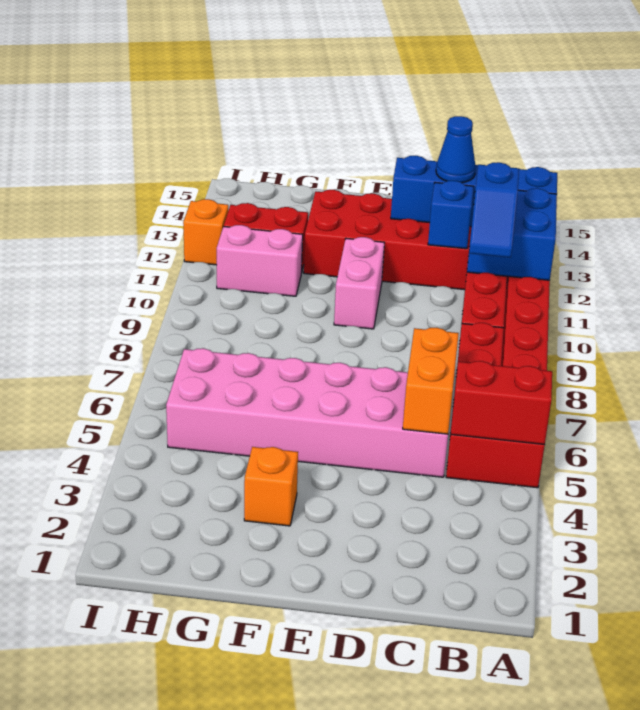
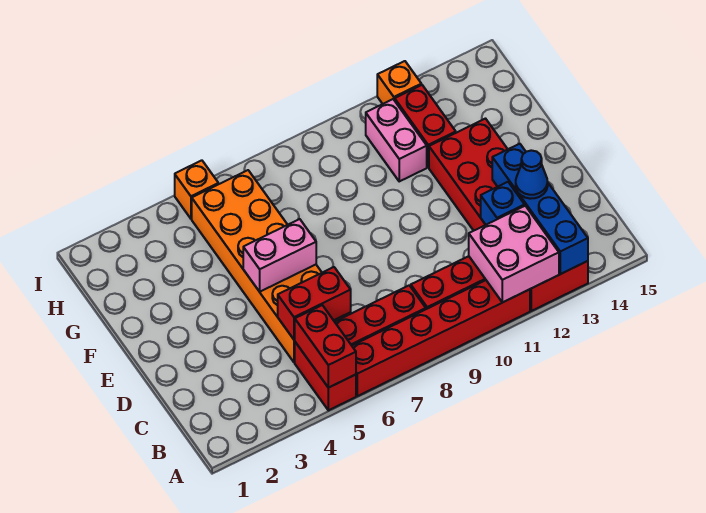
blue brick A11:B12 level 2 -> pink brick A11:B12 level 2
blue slope B10:B11 level 3 top 11 -> none
pink brick C5:H6 level 1 -> orange brick C5:H6 level 1
orange brick C5:C6 level 2 -> red brick C5:C6 level 2
pink brick E10:E11 level 1 -> pink brick E5:E6 level 2
orange brick F3 level 1 -> orange brick I5 level 1

